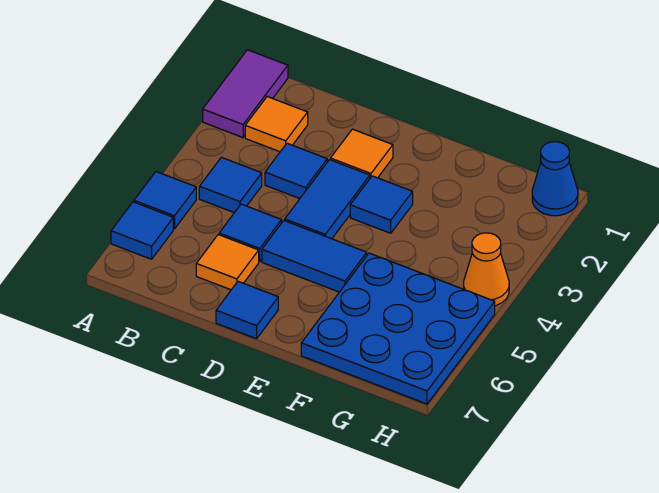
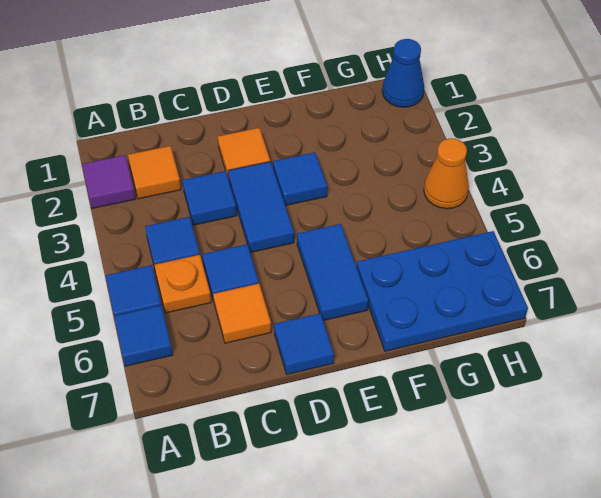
purple tile A1:A2 level 1 -> purple tile A2 level 1
none -> orange plate B5 level 1
blue tile D5:E5 level 1 -> blue tile E5:E6 level 1
blue plate F5:H7 level 1 -> blue plate F6:H7 level 1

